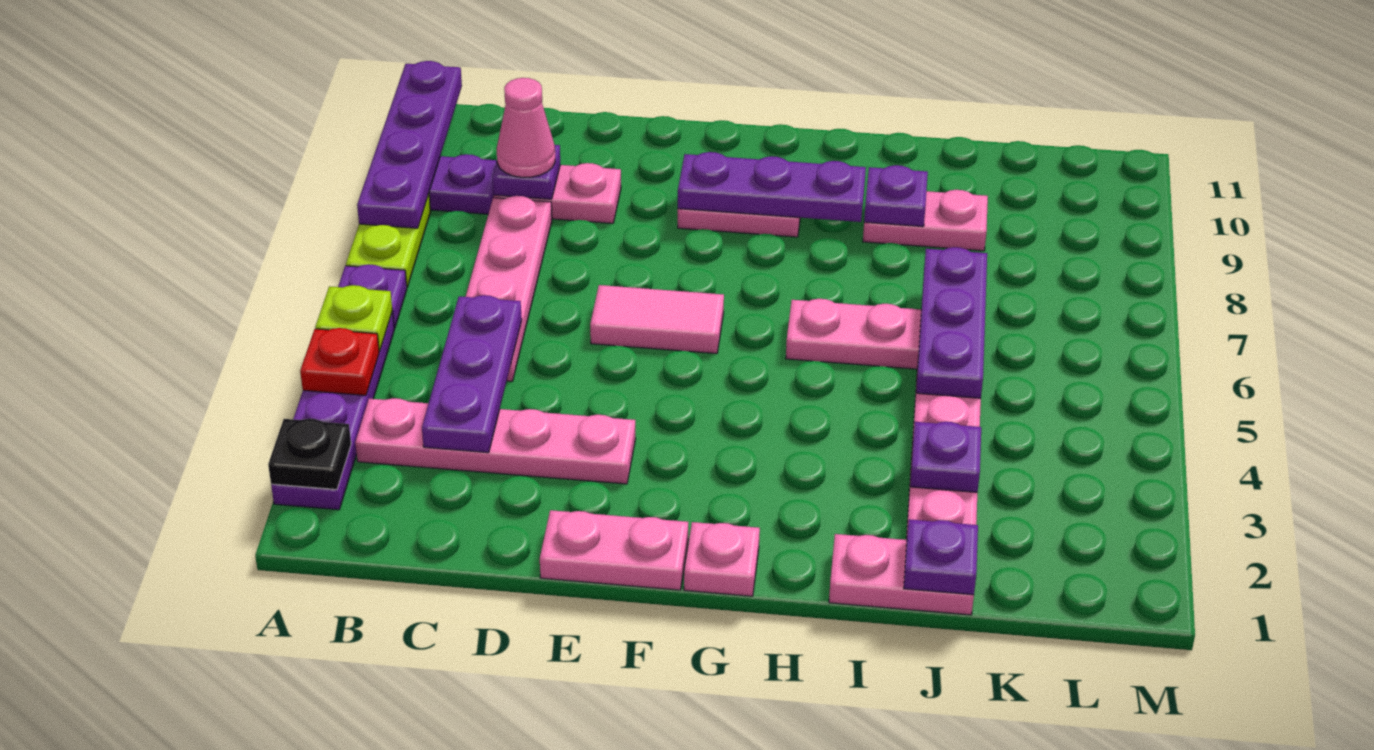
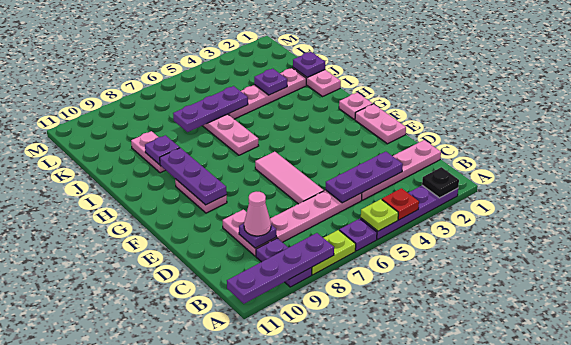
pink plate B3:E3 level 1 -> pink plate C1:C4 level 1
pink tile E6:F6 level 1 -> pink tile D6:F6 level 1

